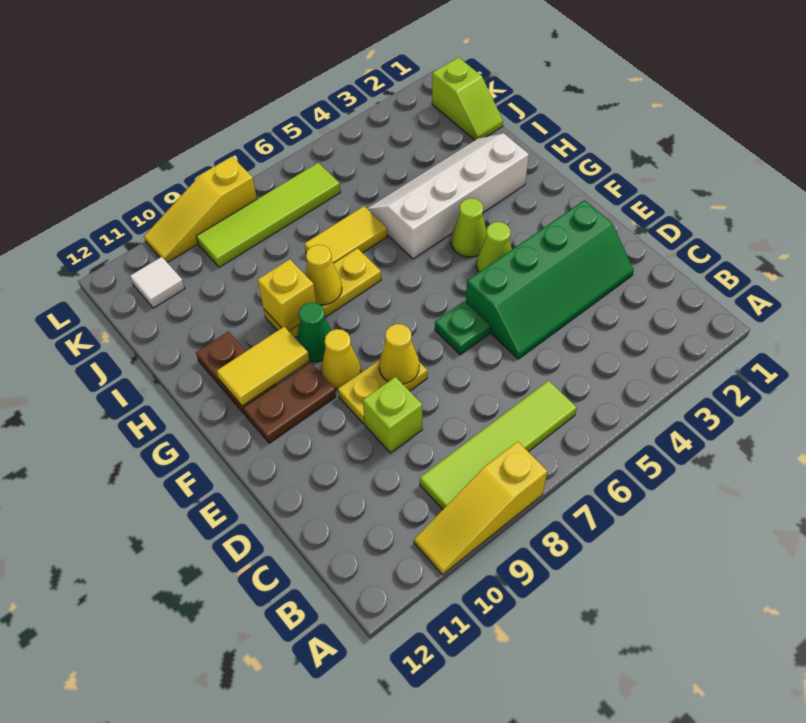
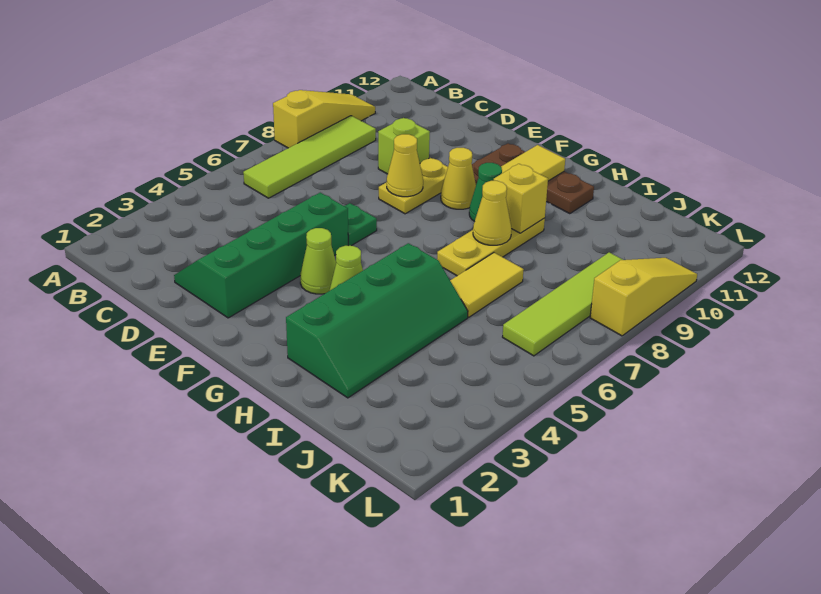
white slope H2:I5 level 1 top H -> green slope H2:I5 level 1 top H
lime slope J1:K1 level 1 top K -> none
white tile K11 level 1 -> none

